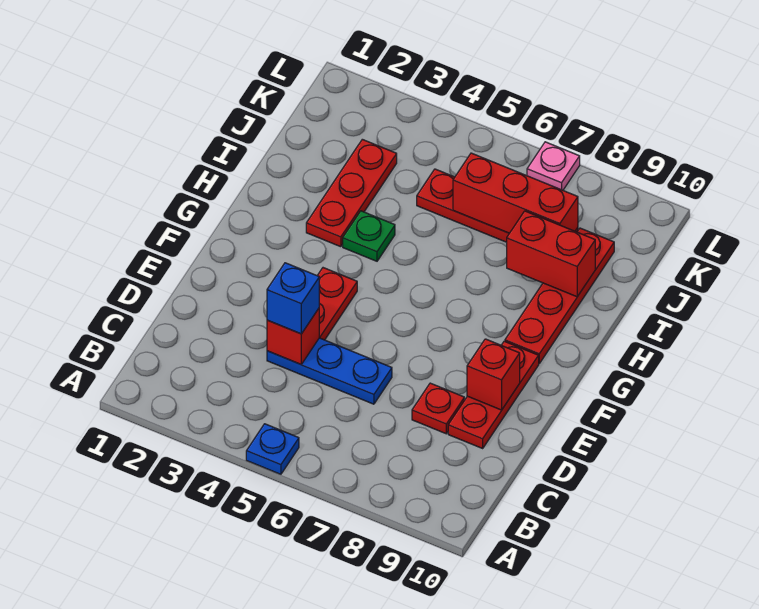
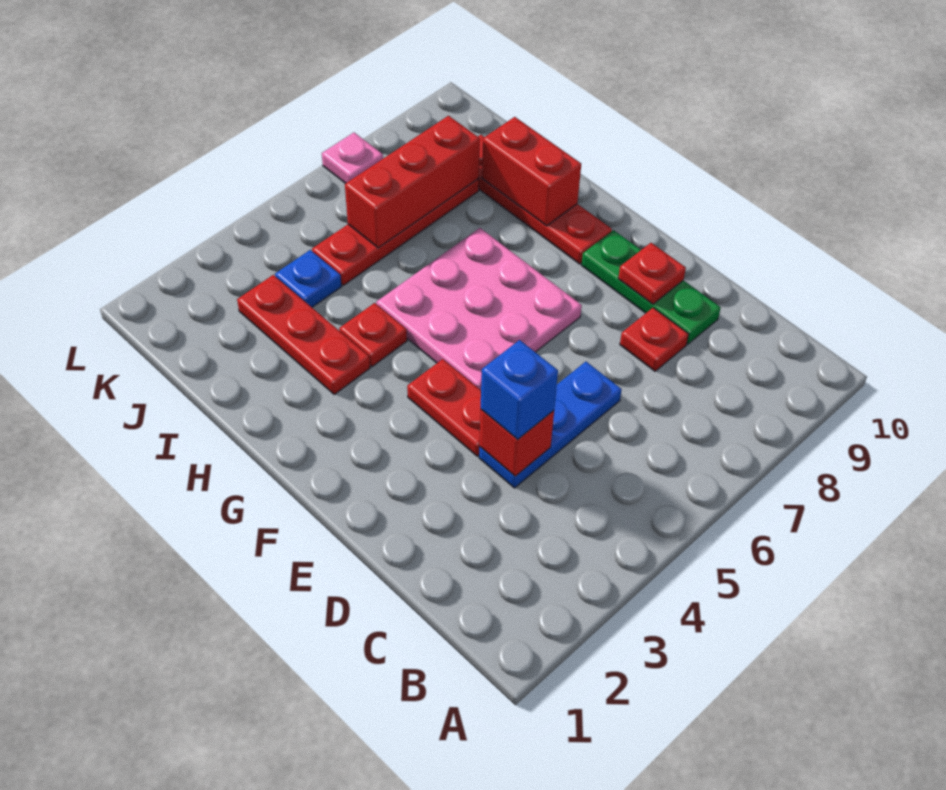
blue plate A5 level 1 -> blue plate J4 level 1
red plate D9:F9 level 1 -> green plate D9:F9 level 1
red brick E9 level 2 -> red plate E9 level 2
none -> pink plate F5:H7 level 1
green plate H4 level 1 -> red plate H4 level 1
red brick I8:I9 level 2 -> red brick H9:I9 level 2

